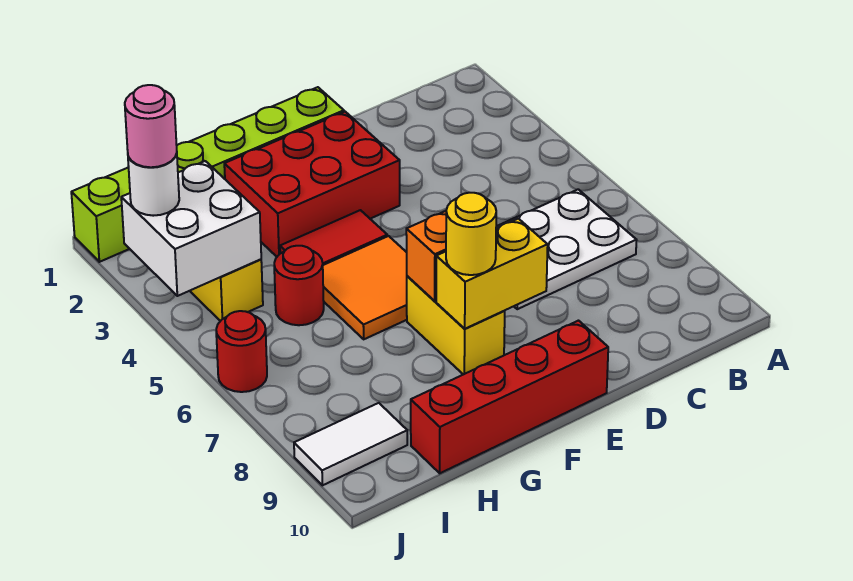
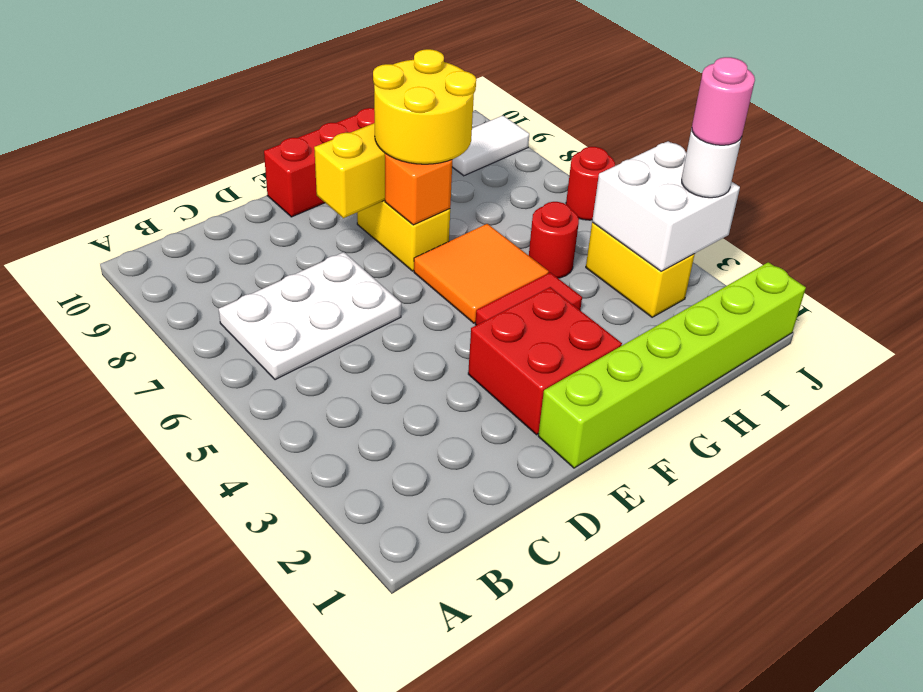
red brick E2:G3 level 1 -> red brick E2:F3 level 1
yellow round brick F8 level 3 -> yellow round brick F7:G8 level 3

